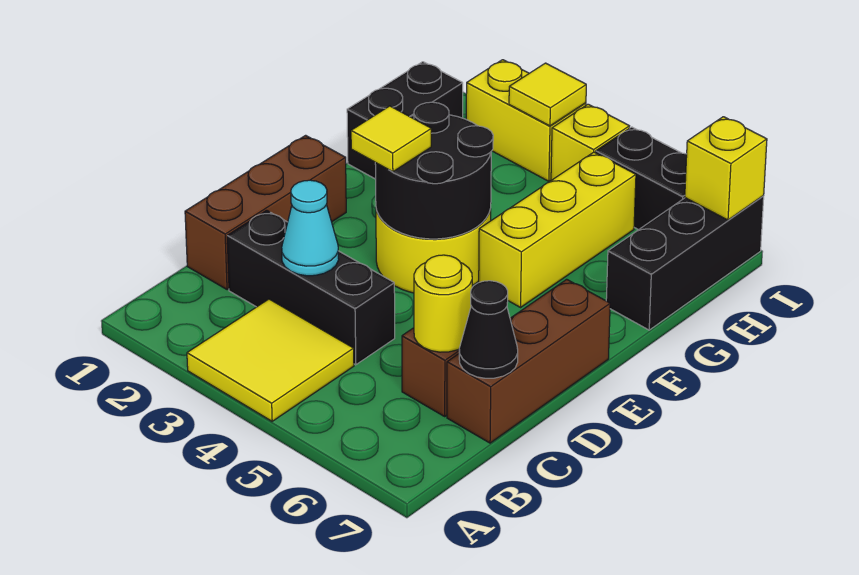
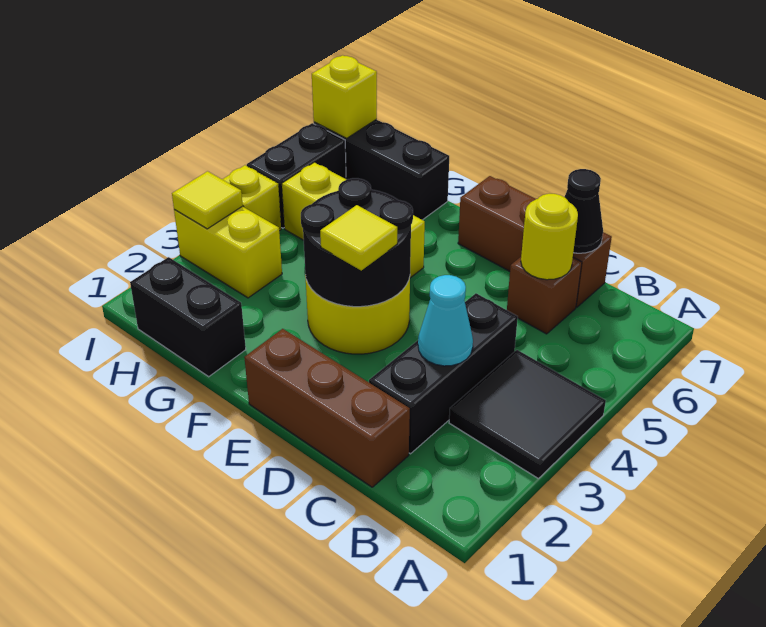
yellow tile A3:B4 level 1 -> black tile A3:B4 level 1
yellow brick I2:I3 level 1 -> yellow brick H3:I3 level 1

